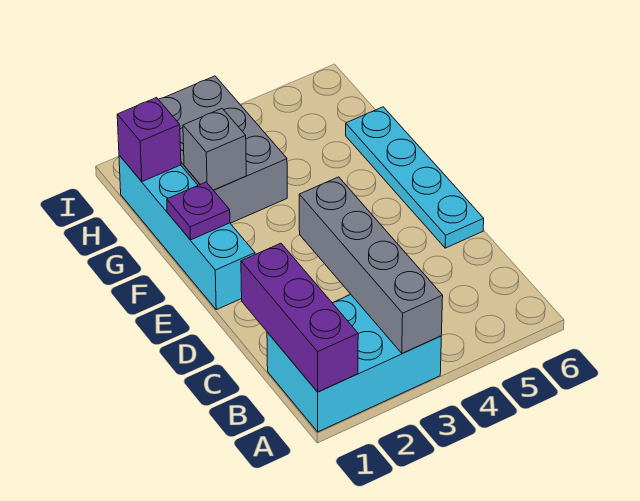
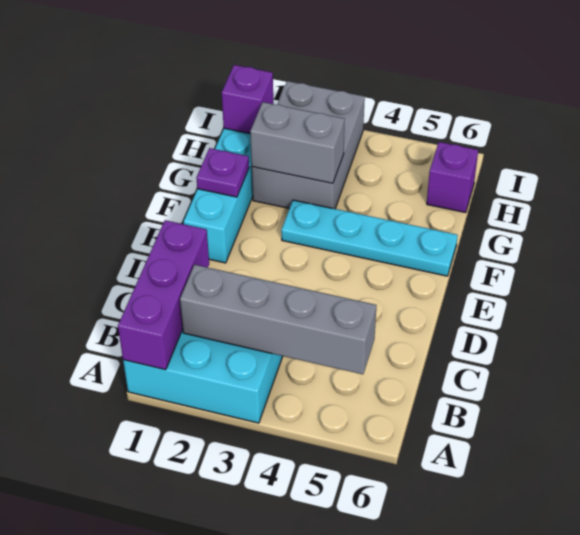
grey brick A3:D3 level 2 -> grey brick B2:B5 level 2
cyan plate D6:G6 level 1 -> cyan plate F3:F6 level 1
grey brick G2 level 2 -> grey brick G2:G3 level 2
none -> purple brick H6 level 1

